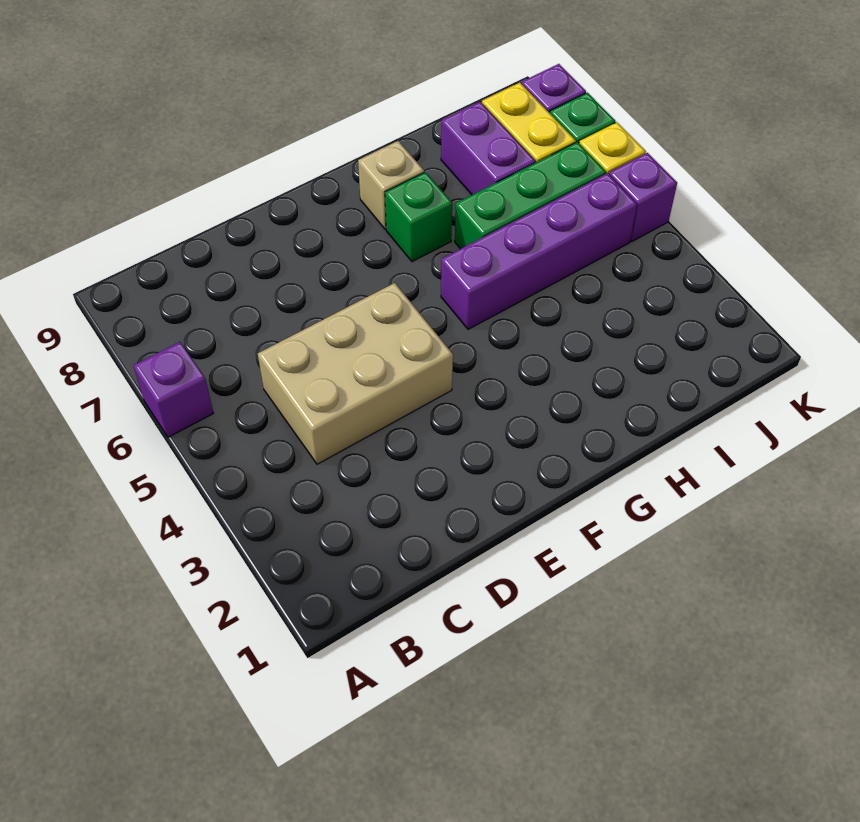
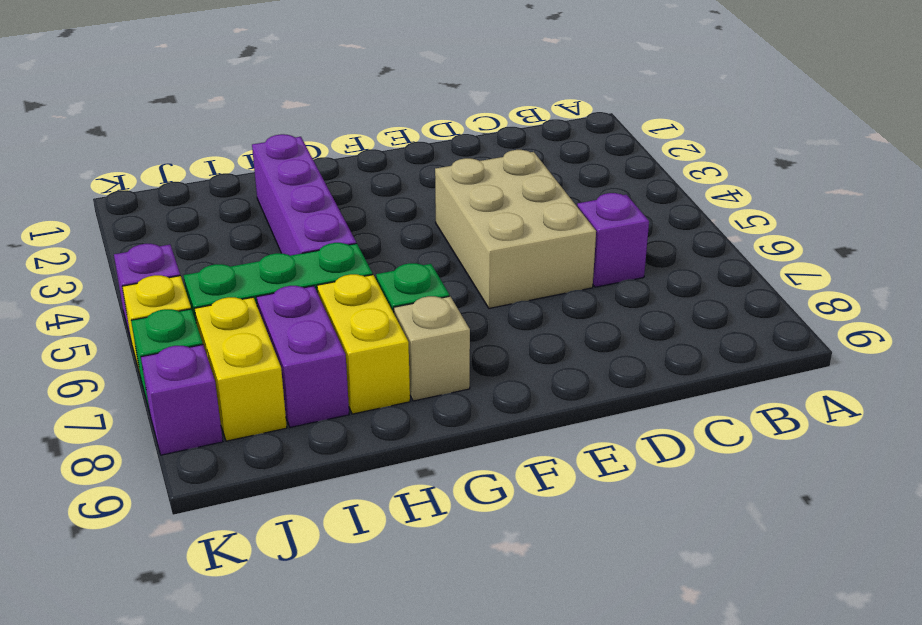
purple brick A6 level 1 -> purple brick C6 level 1
tan brick C4:E5 level 1 -> tan brick D4:E6 level 1
purple brick G5:J5 level 1 -> purple brick H2:H5 level 1
none -> yellow brick H7:H8 level 1

